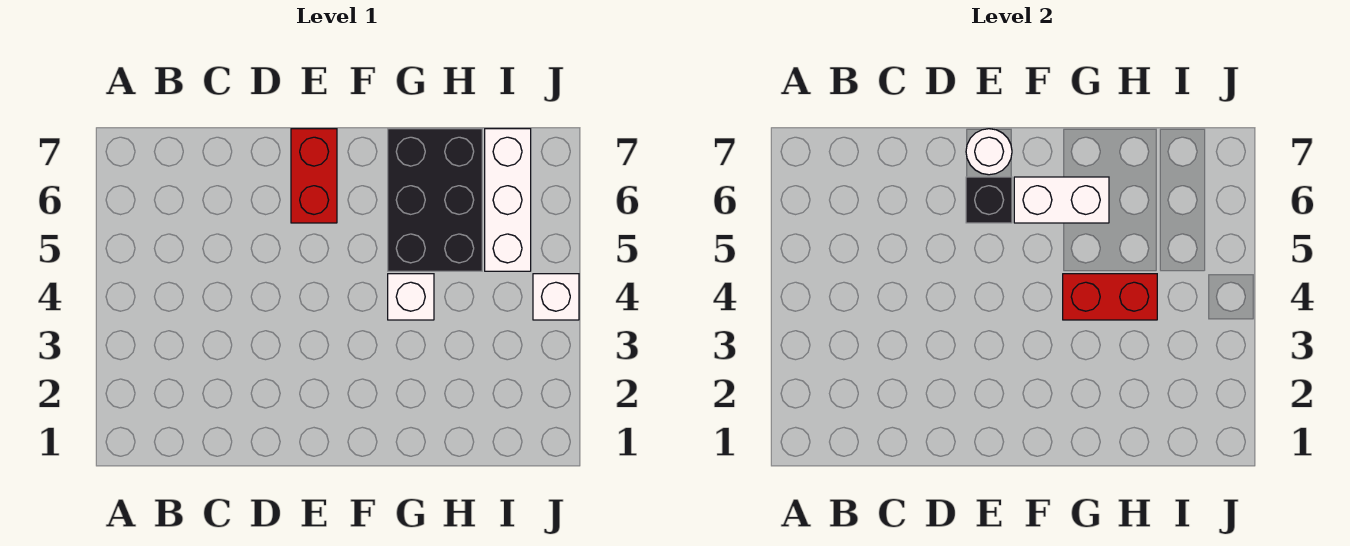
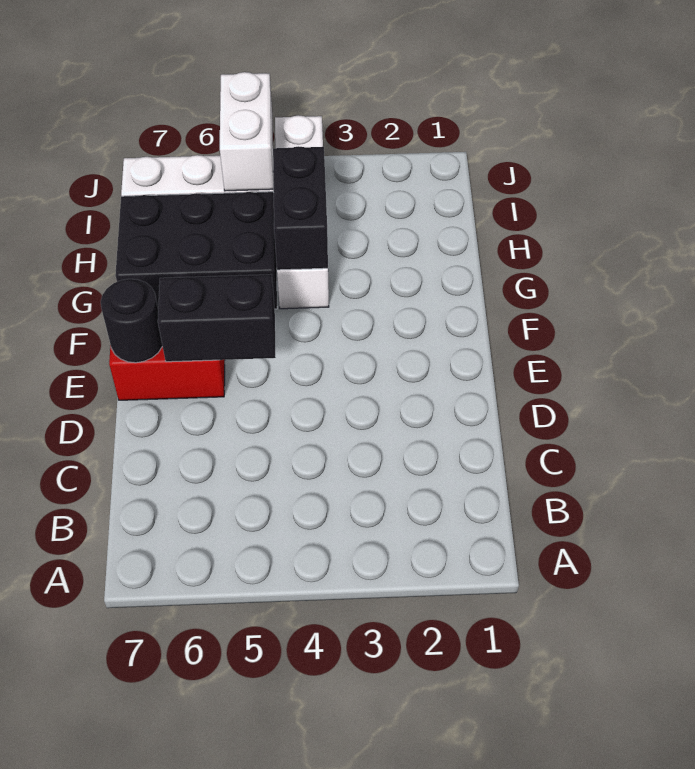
black brick E6 level 2 -> black brick E5:E6 level 2
white round brick E7 level 2 -> black round brick E7 level 2
white brick F6:G6 level 2 -> white brick I5:J5 level 2
red brick G4:H4 level 2 -> black brick G4:H4 level 2

